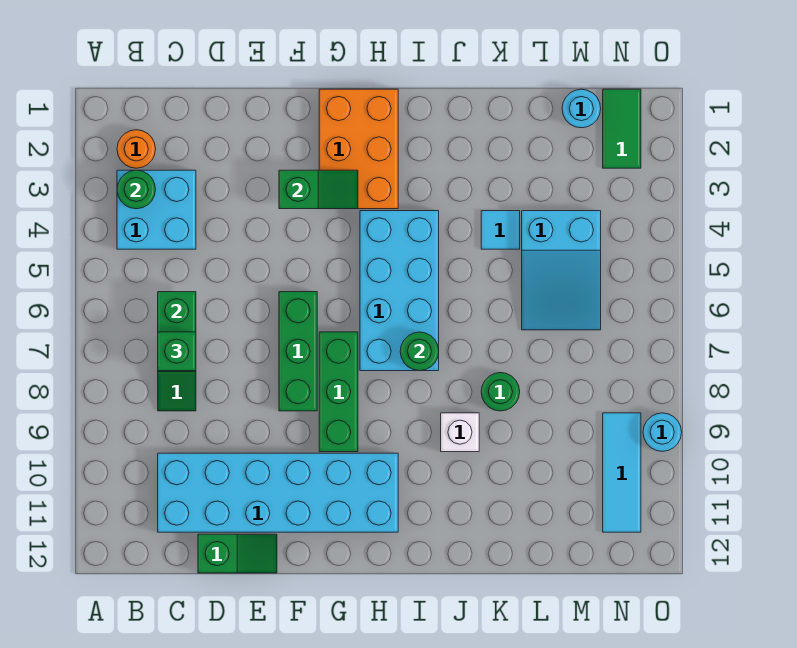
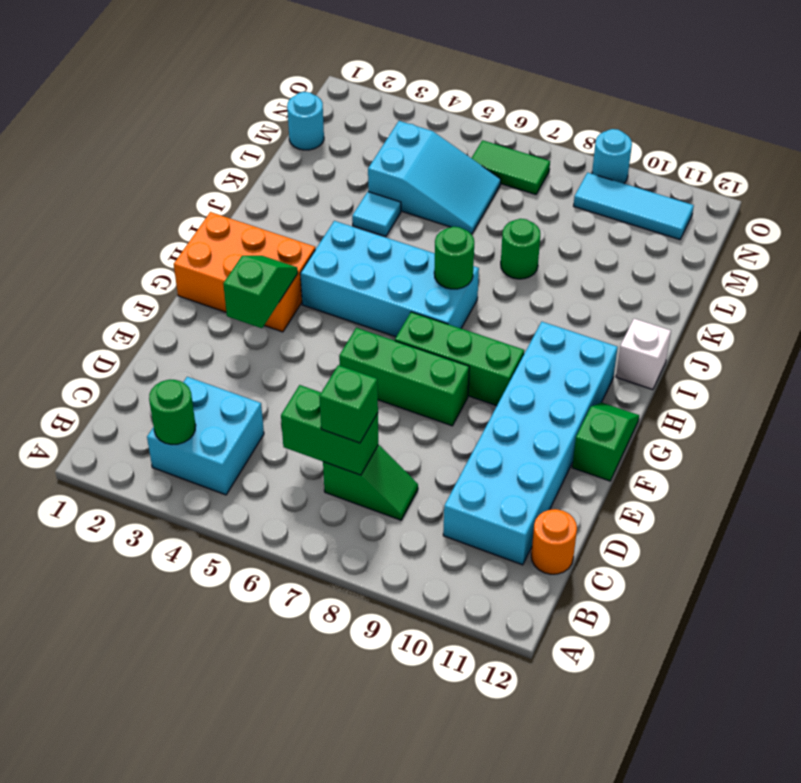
orange round brick B2 level 1 -> orange round brick C12 level 1
green slope D12:E12 level 1 top D -> green slope F12:G12 level 1 top F
white brick J9 level 1 -> white brick I12 level 1
green tile N1:N2 level 1 -> green tile N6:N7 level 1

